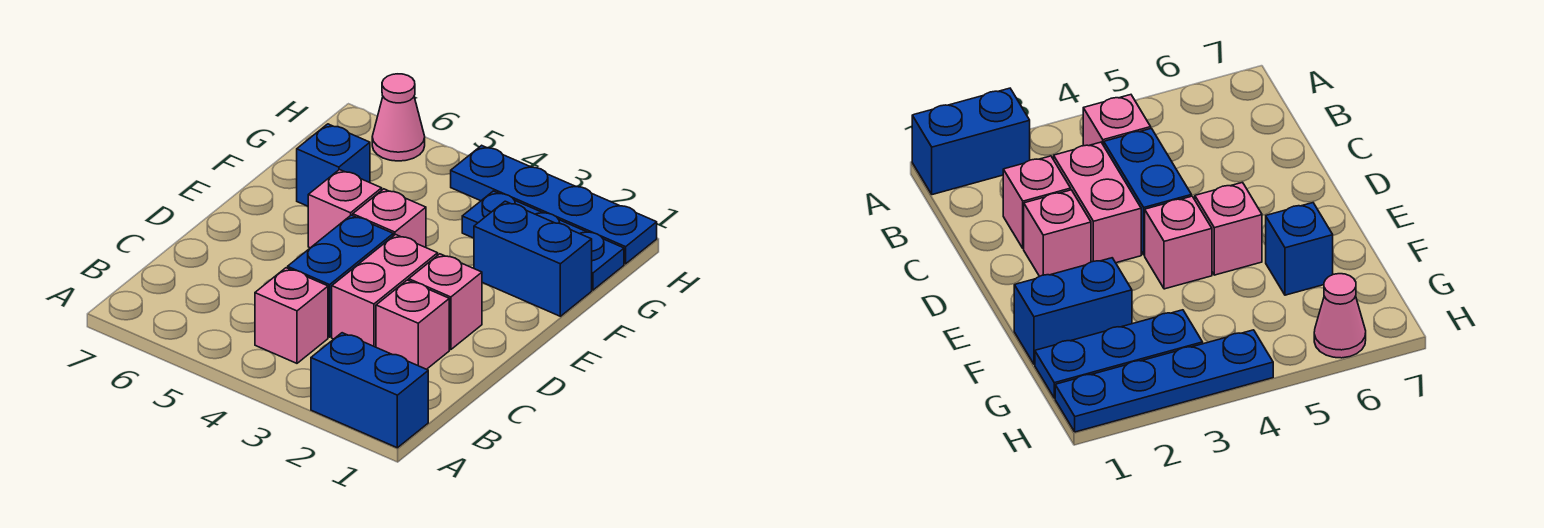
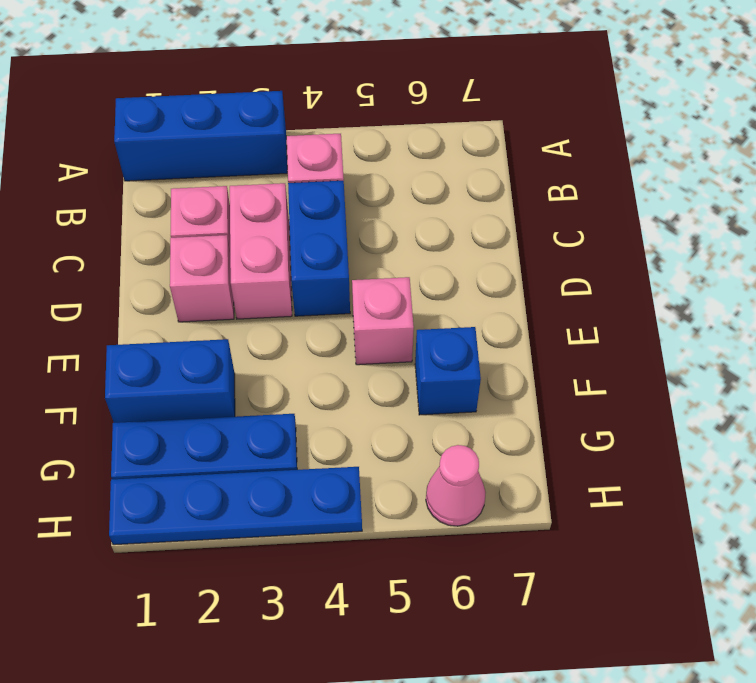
blue brick A1:A2 level 1 -> blue brick A1:A3 level 1
pink brick E4 level 1 -> none

